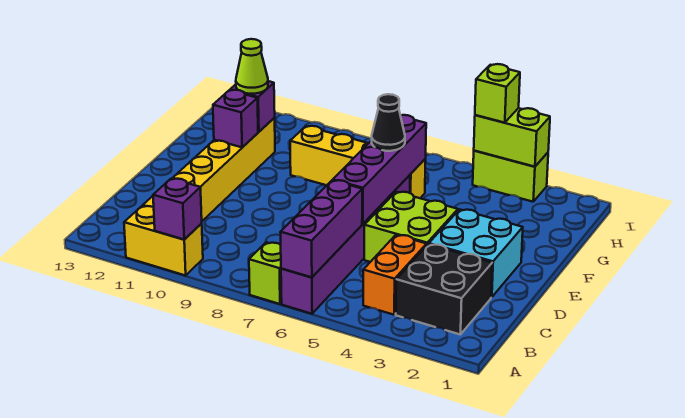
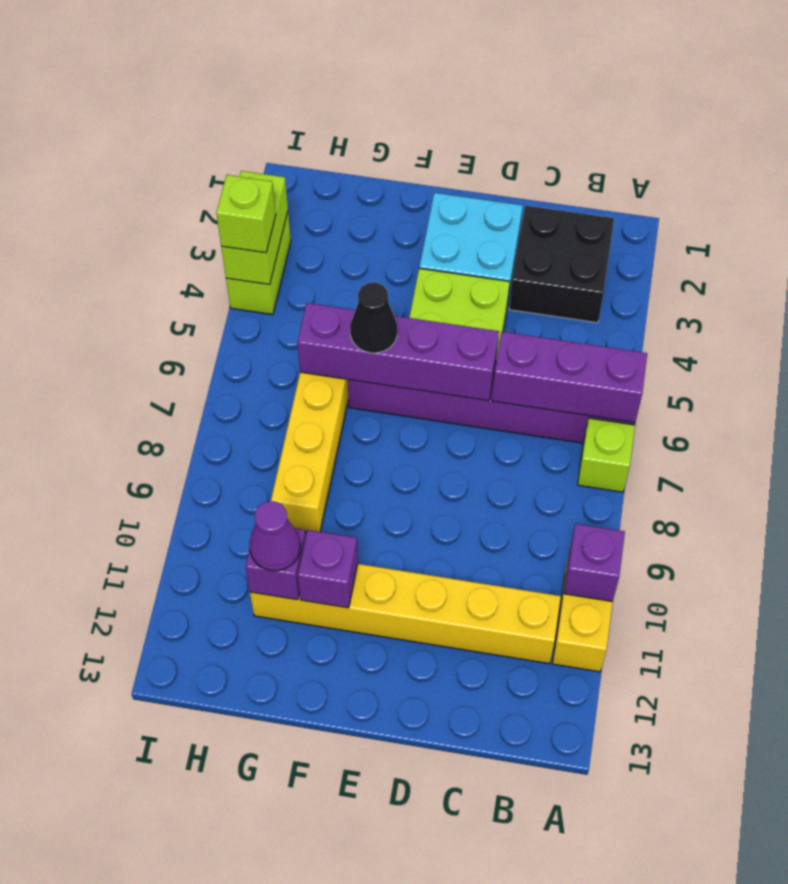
orange brick B4:C4 level 1 -> none
lime cone G11 level 3 -> purple cone G11 level 3

